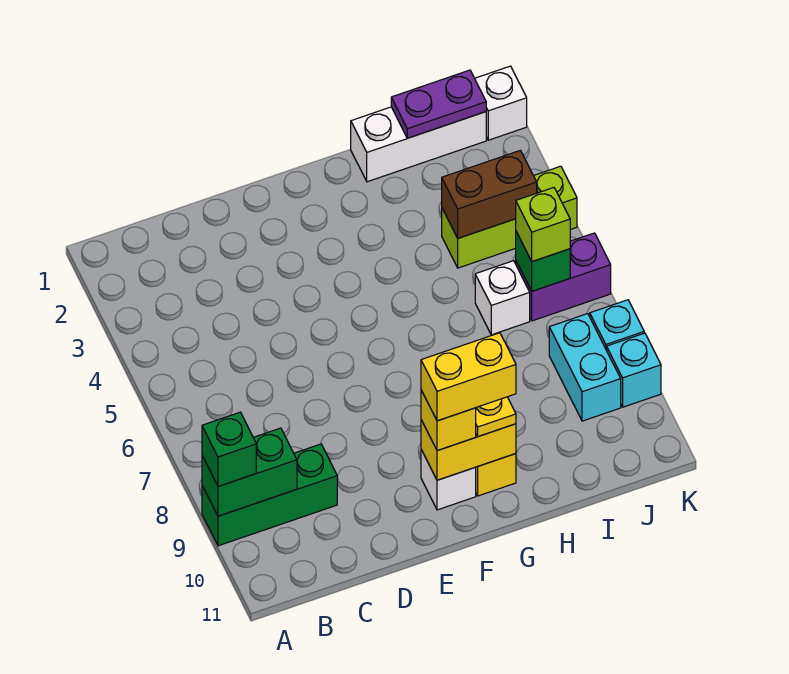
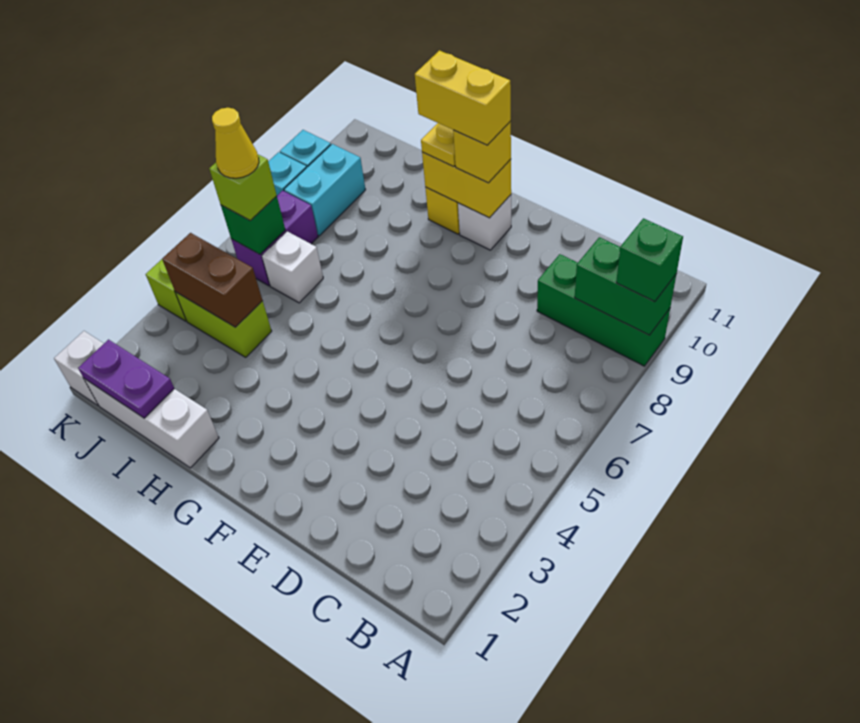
purple brick J6:K6 level 1 -> purple brick J6:J7 level 1
none -> yellow cone J6 level 4

